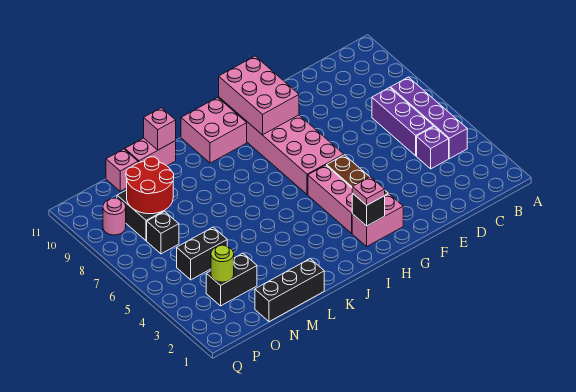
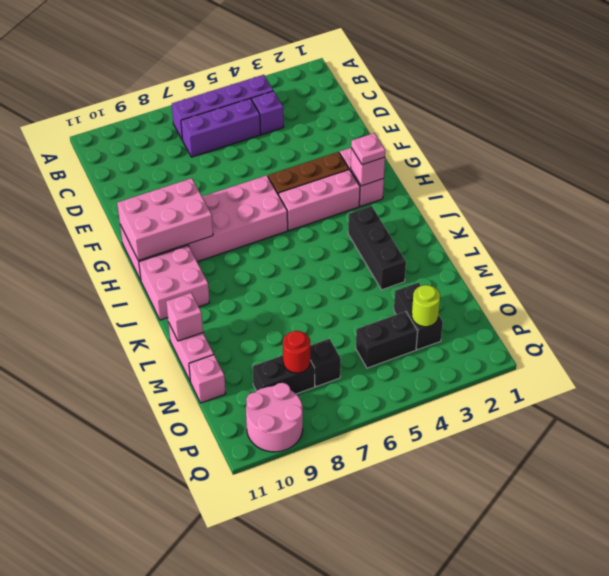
black brick H2 level 2 -> pink brick H2 level 2
black brick L1:N1 level 1 -> black brick J3:L3 level 1
black brick N5:O5 level 1 -> black brick O4:O5 level 1
red round brick N8:O9 level 2 -> red round brick O8 level 2
pink round brick P9 level 1 -> pink round brick P9:Q10 level 1

